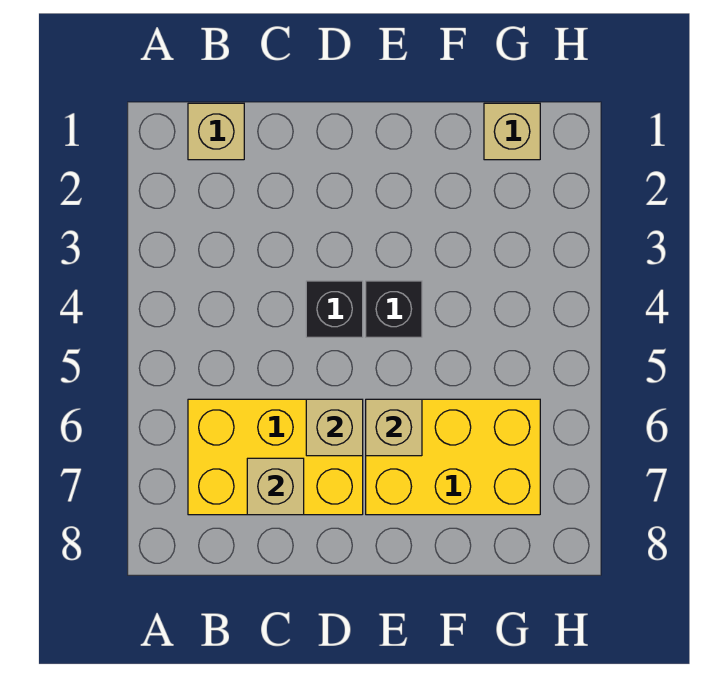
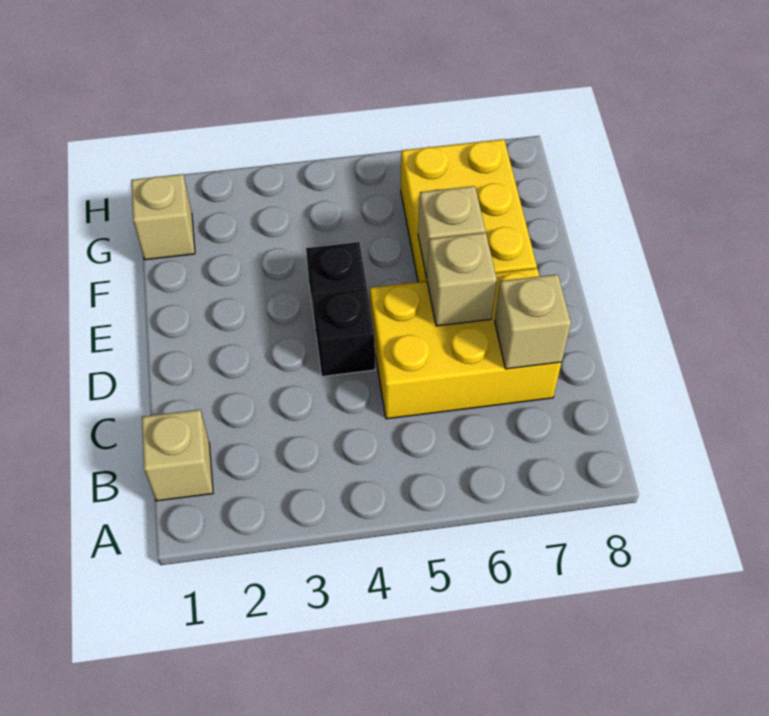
yellow brick B6:D7 level 1 -> yellow brick C5:D7 level 1

